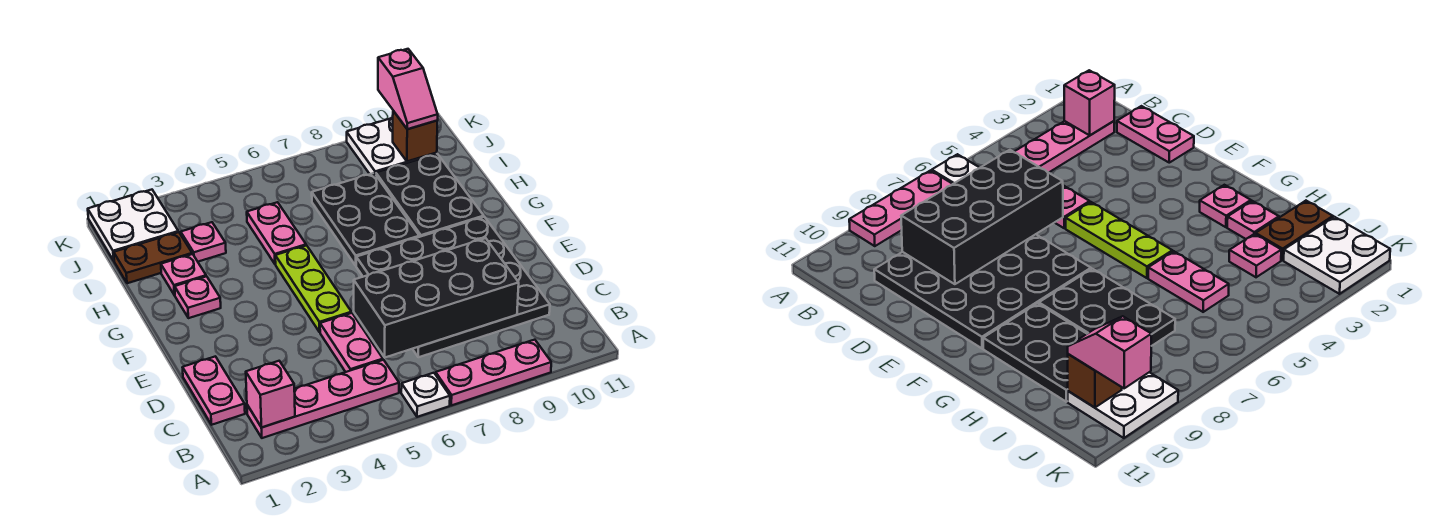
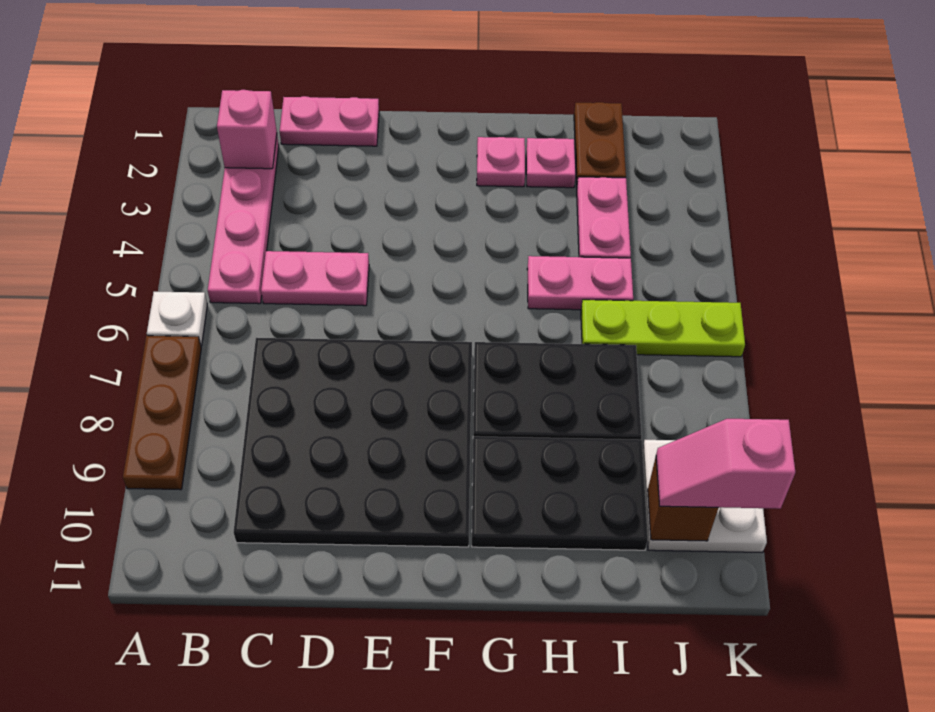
pink plate A7:A9 level 1 -> brown plate A7:A9 level 1
black brick C6:D9 level 2 -> none
lime plate E5:G5 level 1 -> lime plate I6:K6 level 1
pink plate I3 level 1 -> pink plate I3:I4 level 1
white plate J1:K2 level 1 -> none

